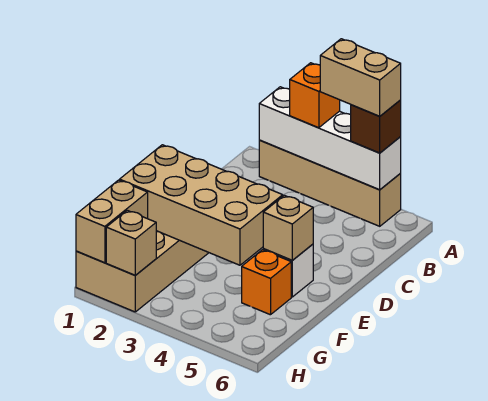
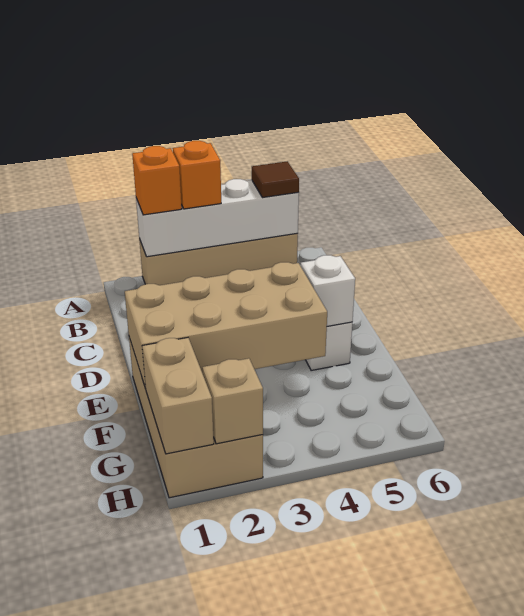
tan brick A4:A5 level 4 -> none
brown brick A5 level 3 -> brown tile A5 level 3
tan brick E5 level 2 -> white brick E5 level 2
orange brick F5 level 1 -> orange brick A2 level 3

